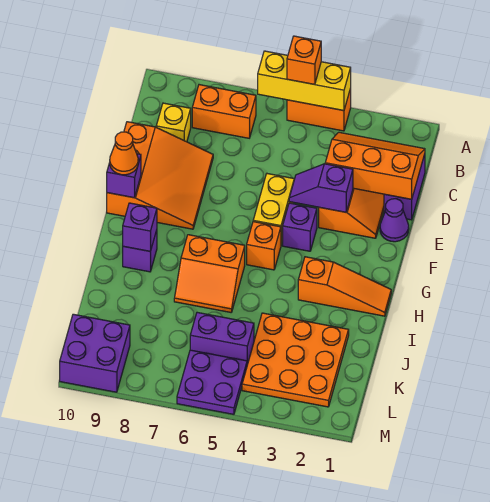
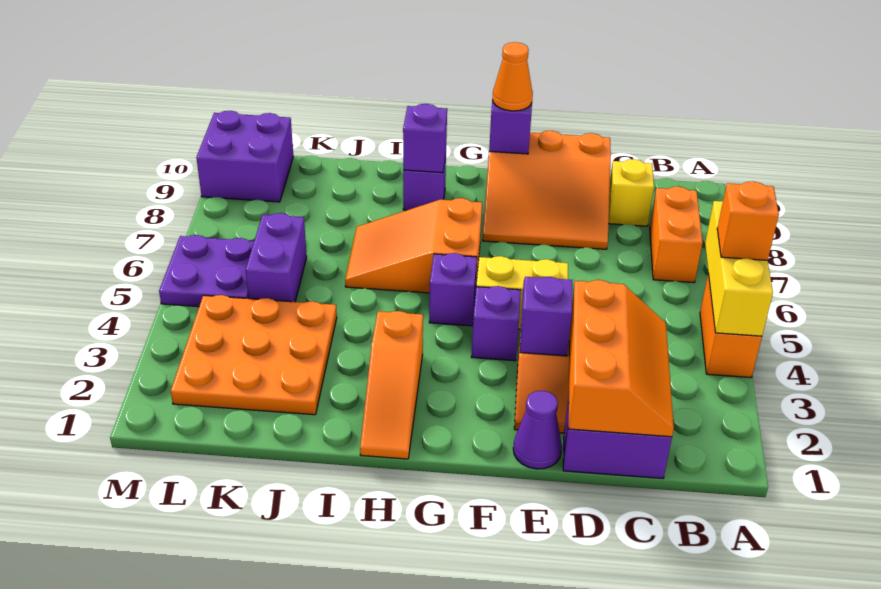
orange brick G5 level 1 -> purple brick G5 level 1
orange slope H6:I7 level 1 top H -> orange slope G6:I7 level 1 top G

